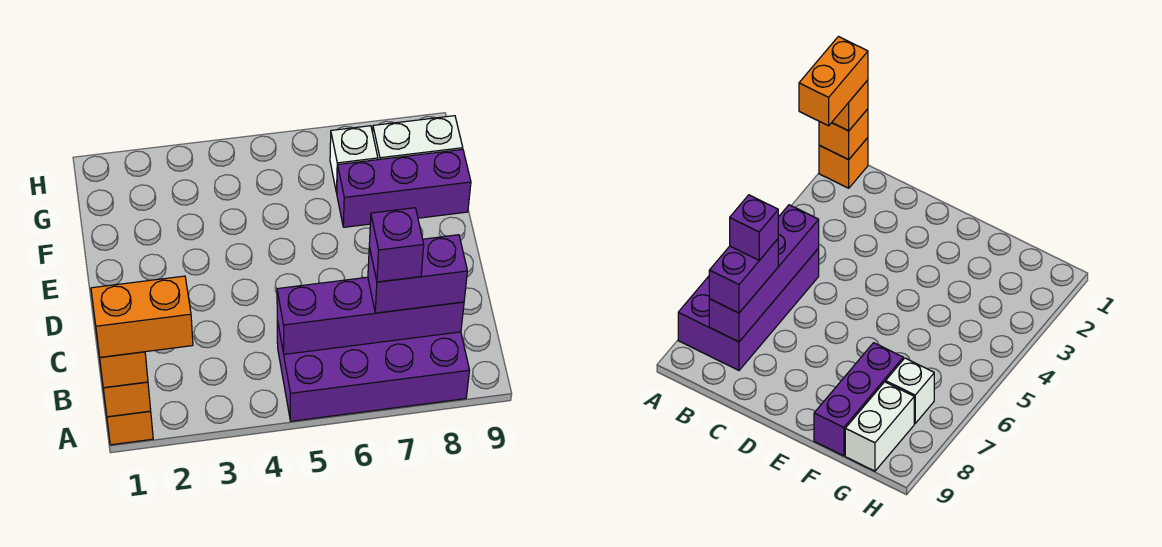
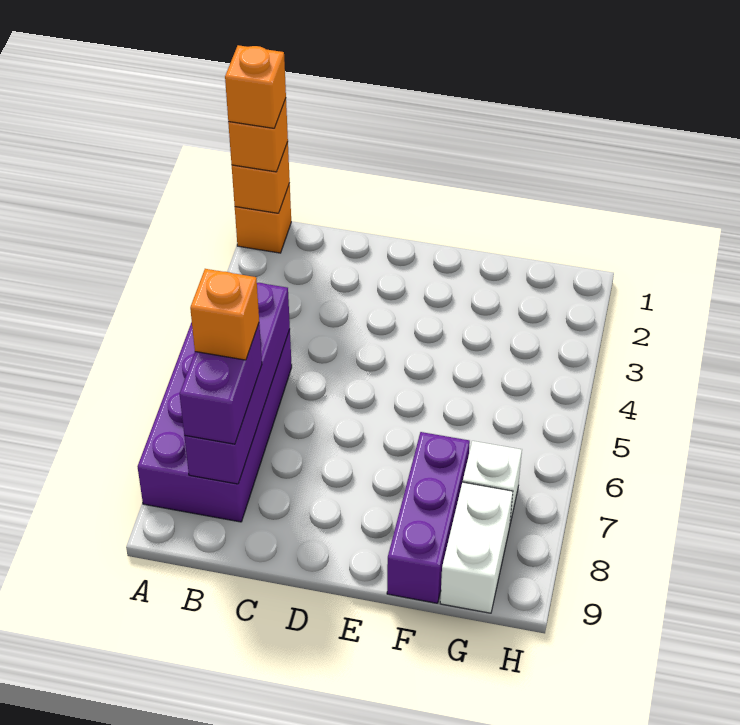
orange brick A1:A2 level 4 -> orange brick A1 level 4
purple brick B7 level 4 -> orange brick B7 level 4

